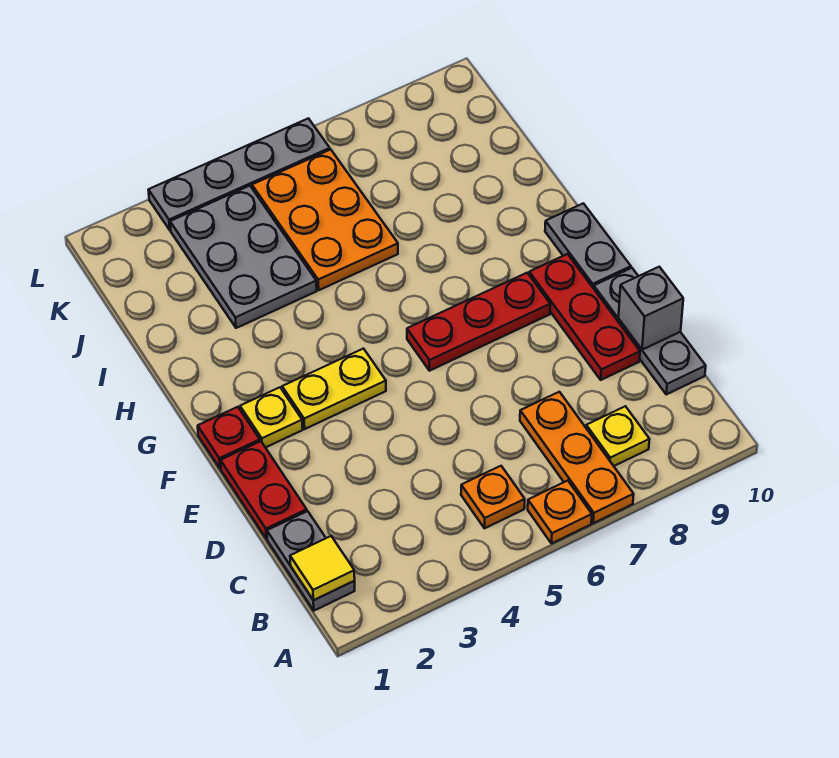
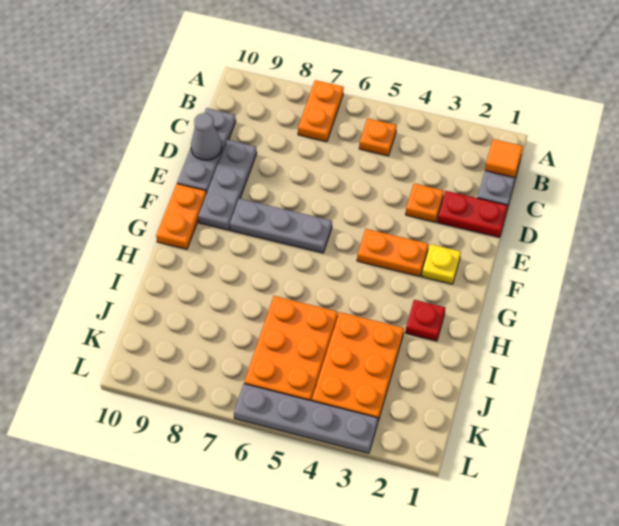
orange plate A6 level 1 -> orange plate D3 level 1
orange plate A7:C7 level 1 -> orange plate A7:B7 level 1
yellow tile B1 level 2 -> orange tile B1 level 2
yellow plate B8 level 1 -> none
red plate D1:E1 level 1 -> red plate D1:D2 level 1
red plate D9:F9 level 1 -> grey plate D9:F9 level 1
grey brick D10 level 2 -> grey cone D10 level 2
red plate F1 level 1 -> red plate H2 level 1
yellow plate F3:F4 level 1 -> orange plate F3:F4 level 1
red plate F6:F8 level 1 -> grey plate F6:F8 level 1
grey plate F10:G10 level 1 -> orange plate F10:G10 level 1
grey plate I3:K4 level 1 -> orange plate I3:K4 level 1

